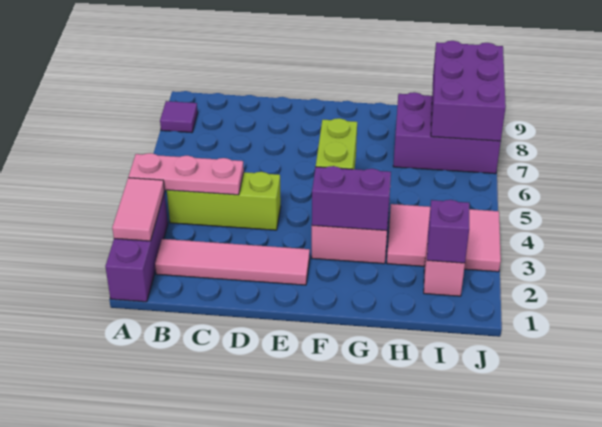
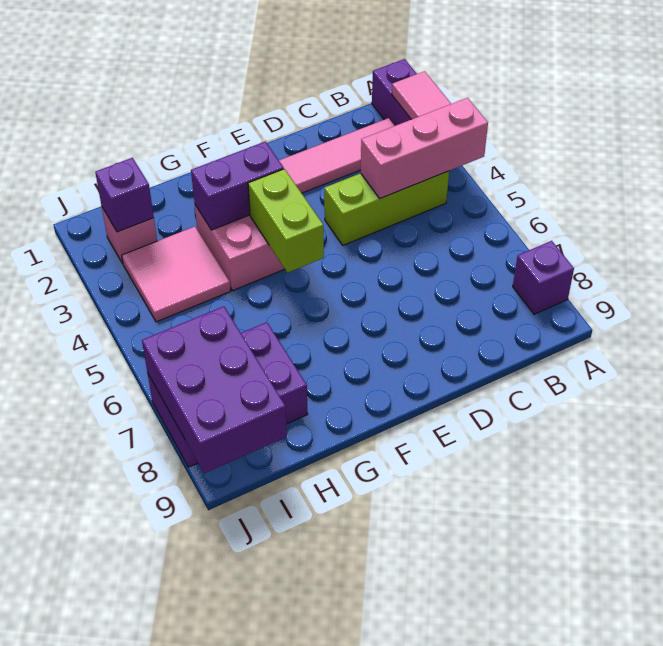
pink plate A4:C4 level 2 -> pink brick A4:C4 level 2
purple tile A8 level 1 -> purple brick A8 level 1
pink tile H3:J4 level 1 -> pink tile H3:I4 level 1

